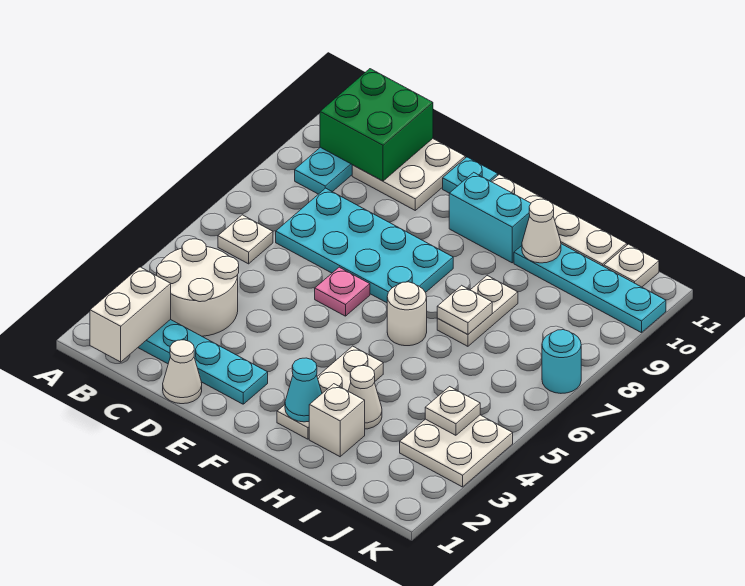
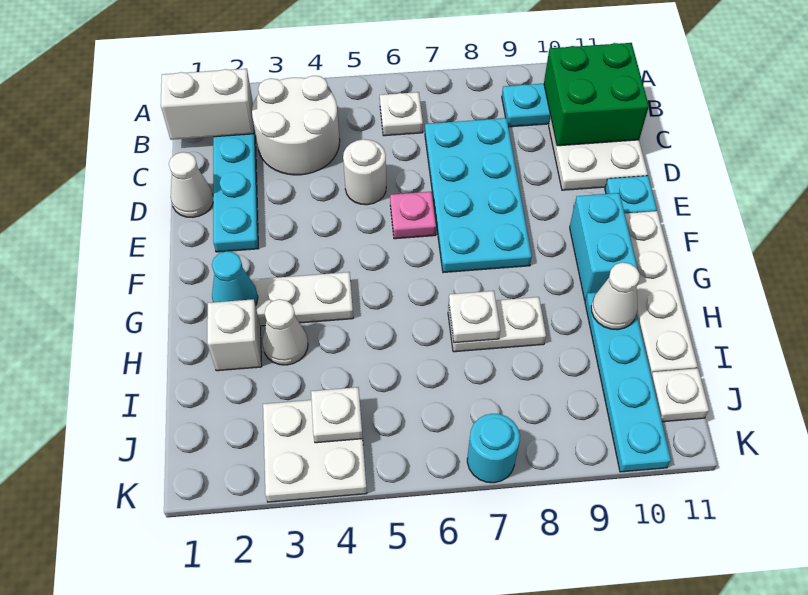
white round brick G6 level 1 -> white round brick D5 level 1

